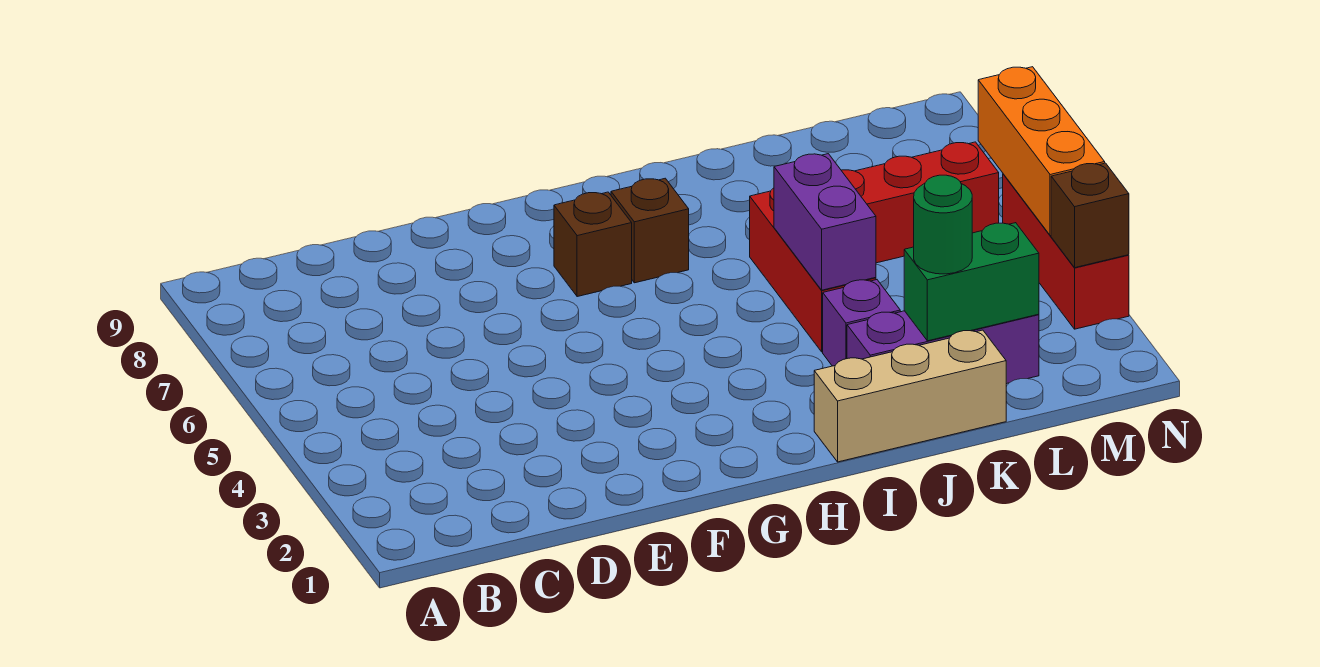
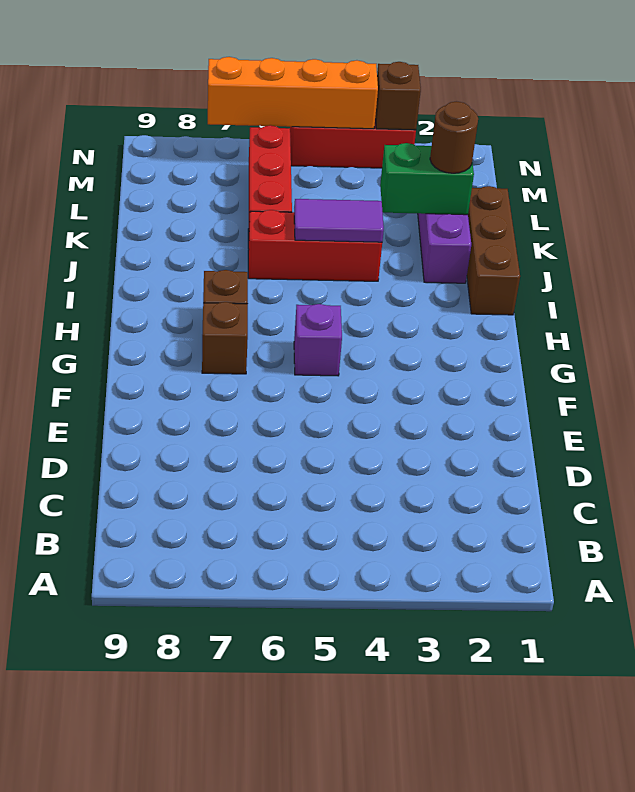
tan brick I1:K1 level 1 -> brown brick I1:K1 level 1
purple brick J3 level 1 -> purple brick G5 level 1
purple brick J4:J5 level 2 -> purple tile J4:J5 level 2
green brick K2:L2 level 2 -> green brick K2:K3 level 2
green round brick K2 level 3 -> brown round brick K2 level 3
orange brick N4:N6 level 2 -> orange brick N4:N7 level 2

